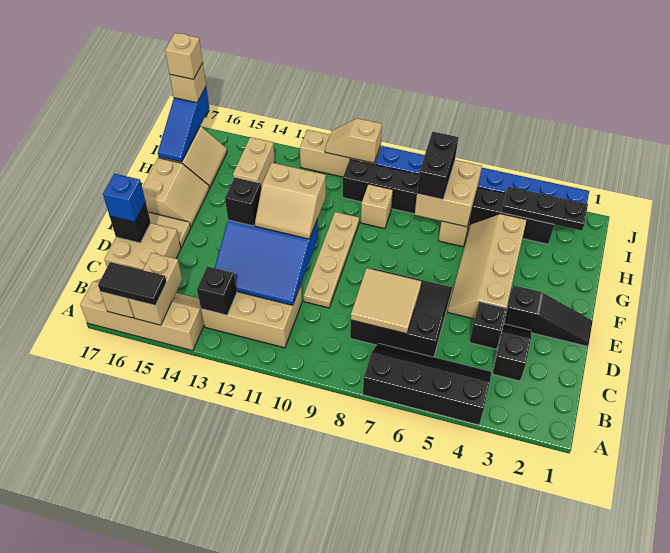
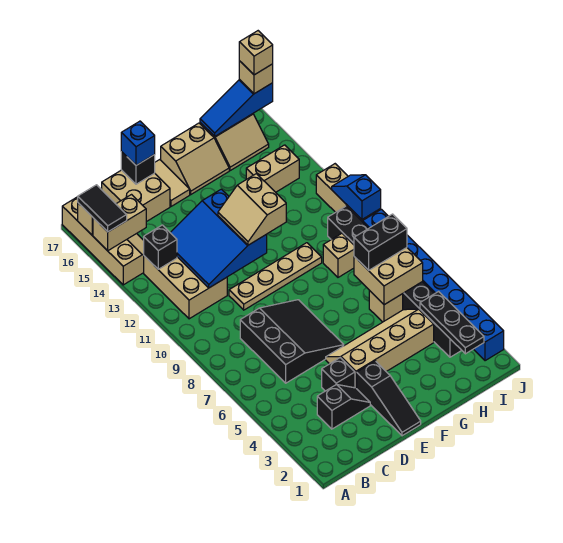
black slope A4:B7 level 1 top A -> none
tan tile C7:D8 level 2 -> none
black brick E13 level 3 -> none
tan slope J10:J11 level 2 top 10 -> blue slope J10:J11 level 2 top 10

